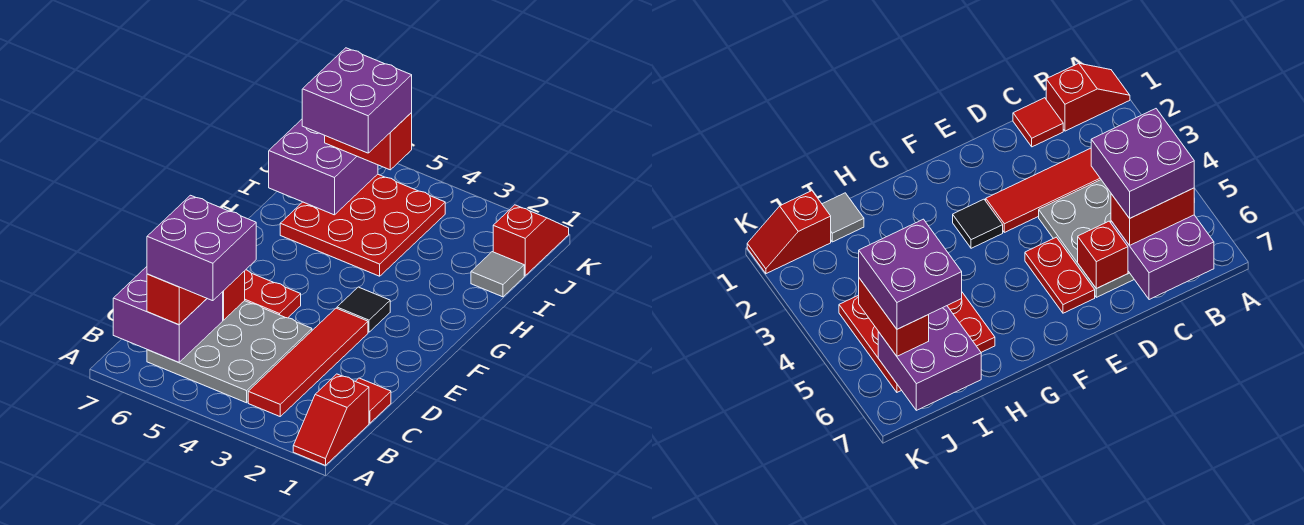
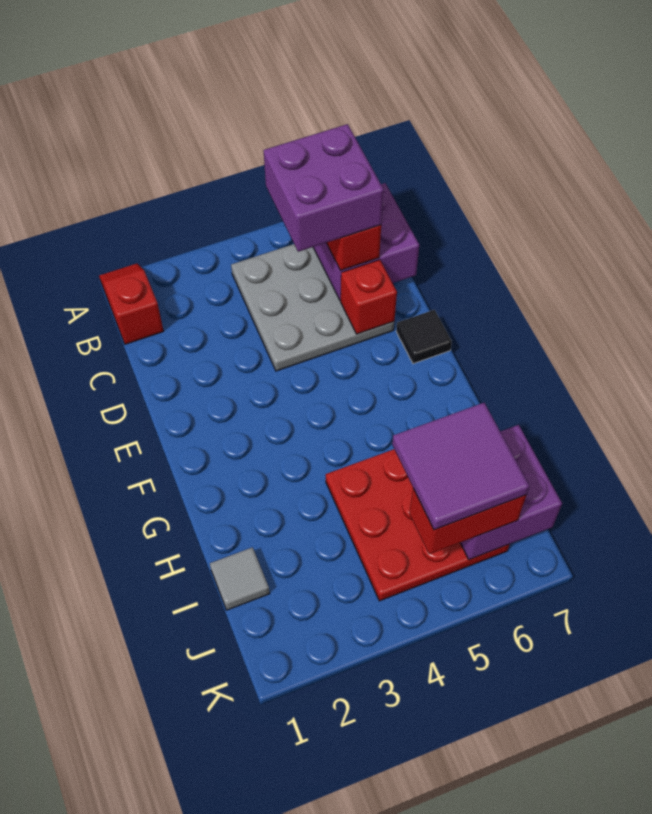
red tile B3:E3 level 1 -> none
red tile C1 level 1 -> none
red plate E5:E6 level 1 -> none
black tile F3 level 1 -> black tile E7 level 1
purple brick I5:J6 level 4 -> purple tile I5:J6 level 4
red slope J1:K1 level 1 top J -> none

